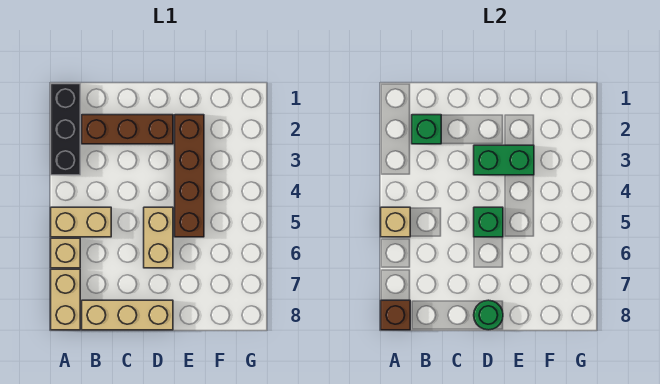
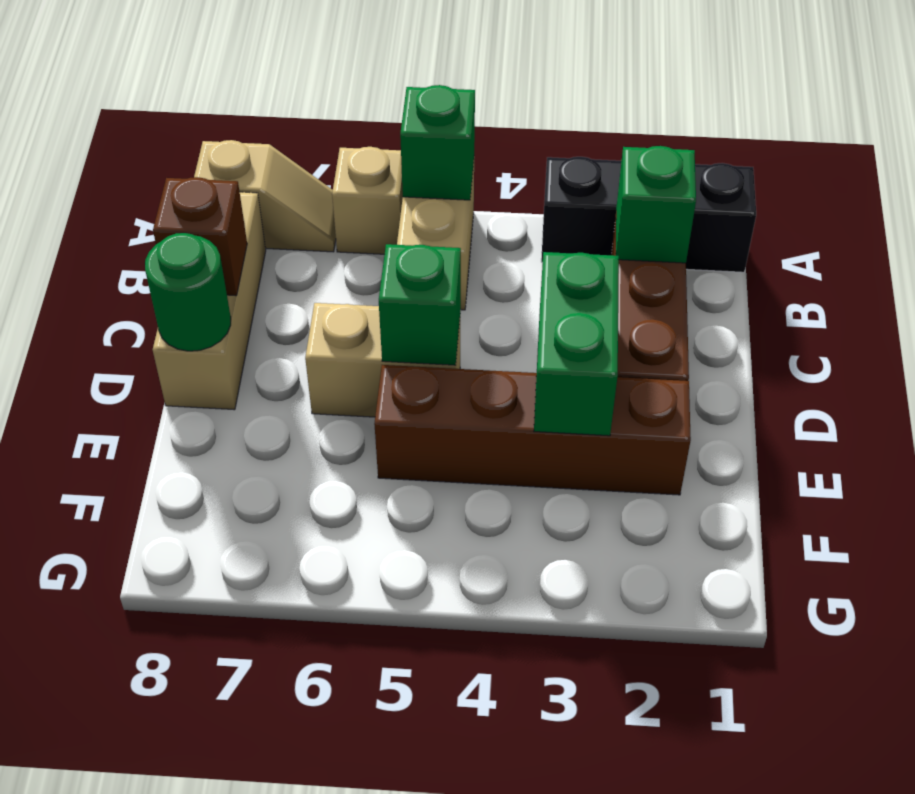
tan brick A5 level 2 -> green brick A5 level 2
tan brick A7:A8 level 1 -> tan slope A7:A8 level 1 top 8
brown brick A8 level 2 -> brown brick C8 level 2

